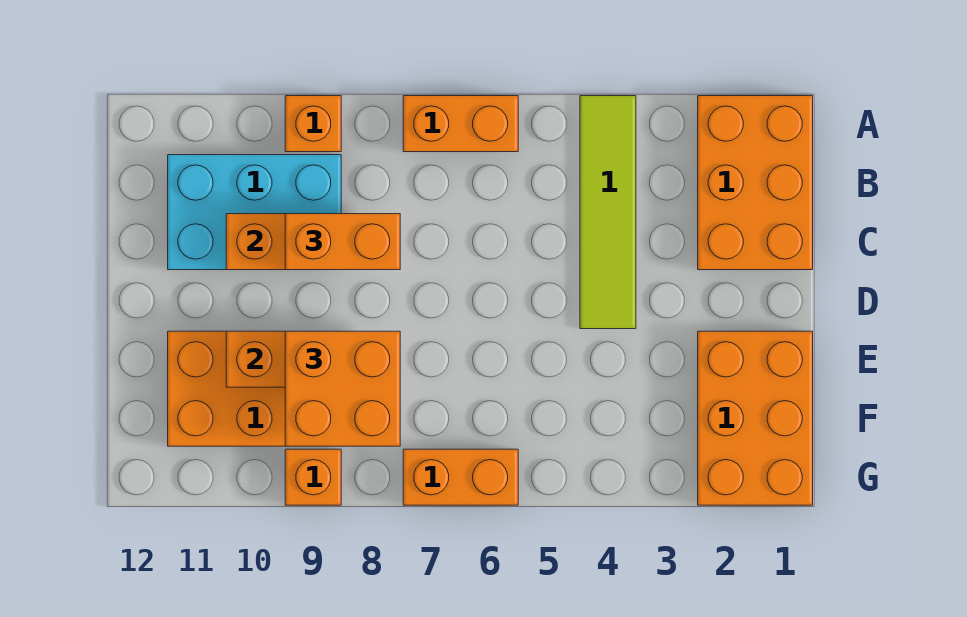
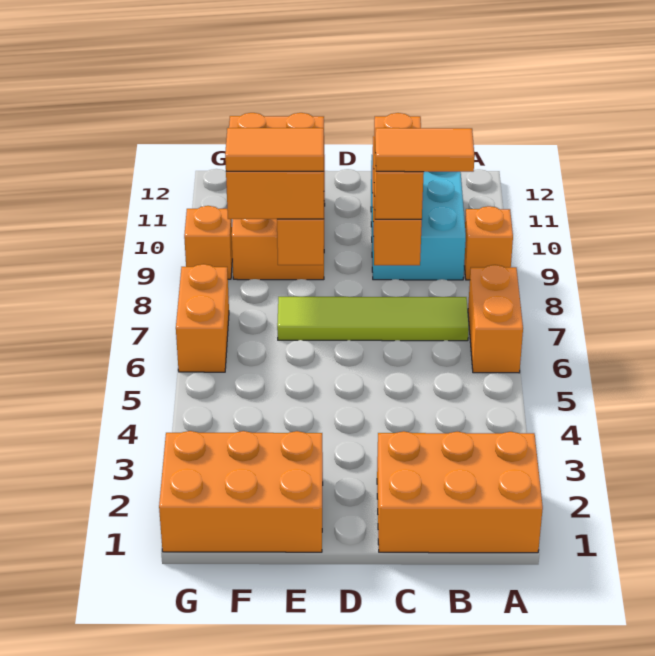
lime tile A4:D4 level 1 -> lime tile B7:E7 level 1
none -> orange tile B8:C8 level 4
none -> orange tile E8:F8 level 4

